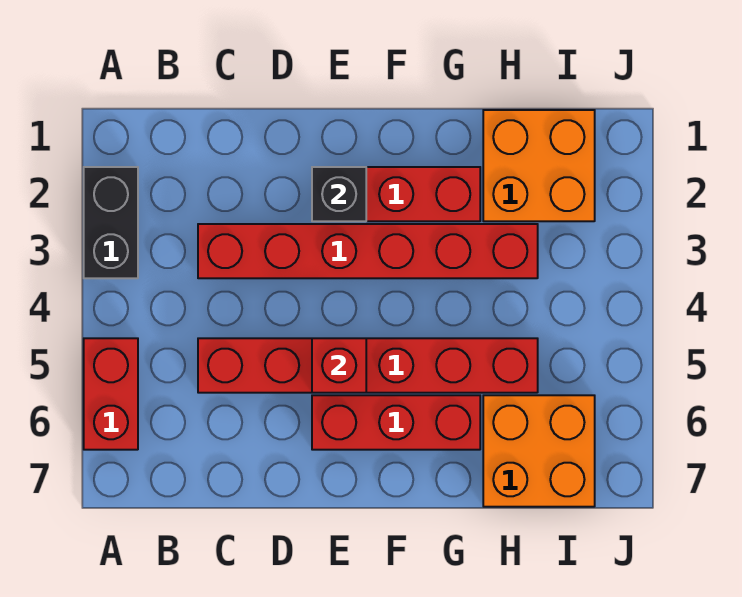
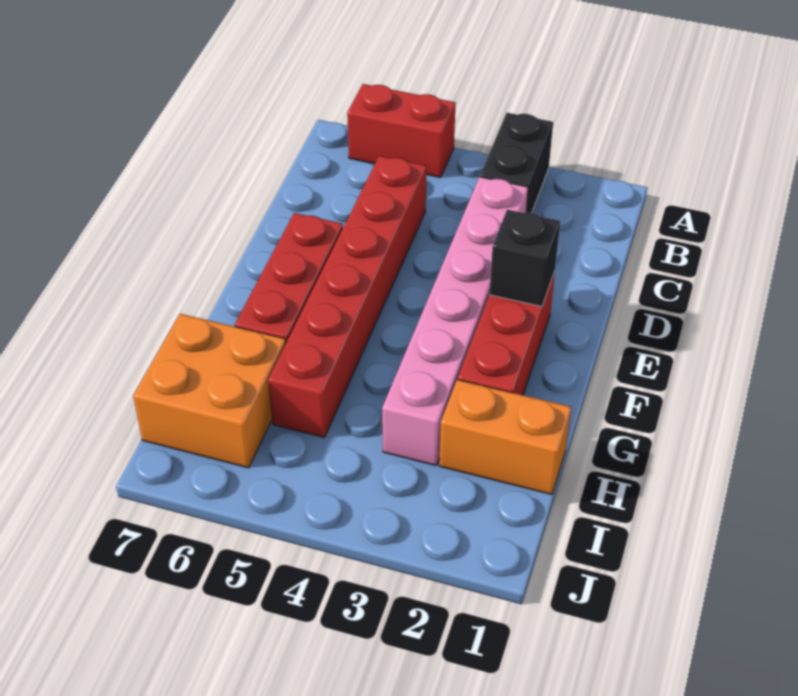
black brick A2:A3 level 1 -> black brick A3:B3 level 1
red brick C3:H3 level 1 -> pink brick C3:H3 level 1
red brick E5 level 2 -> none
orange brick H1:I2 level 1 -> orange brick H1:H2 level 1

